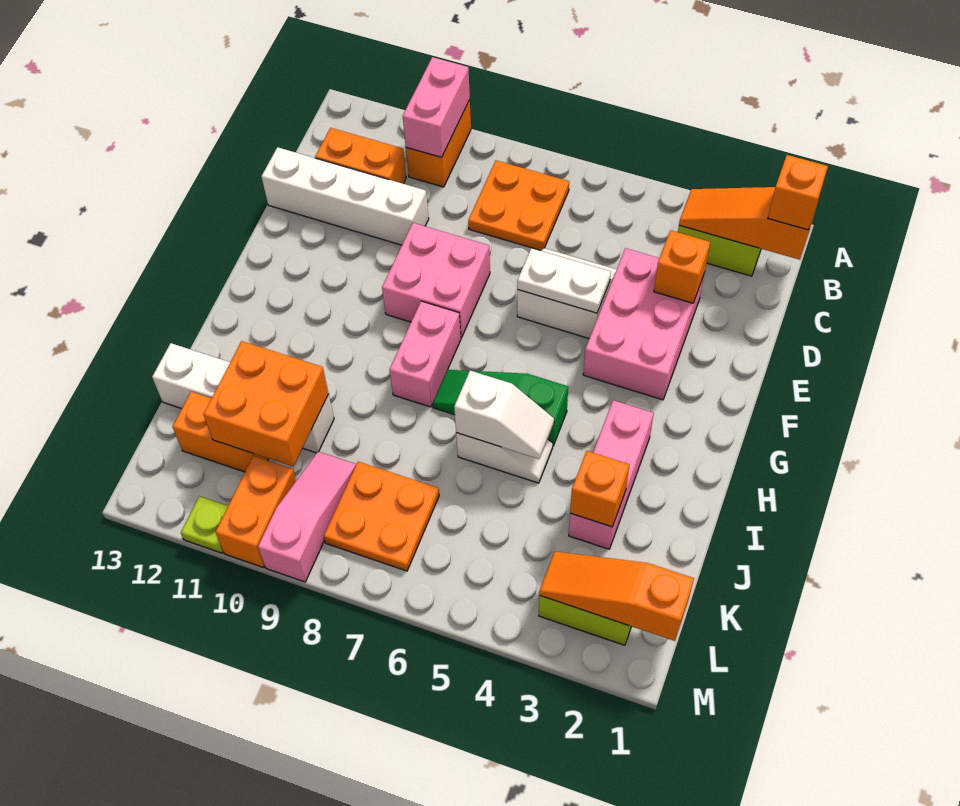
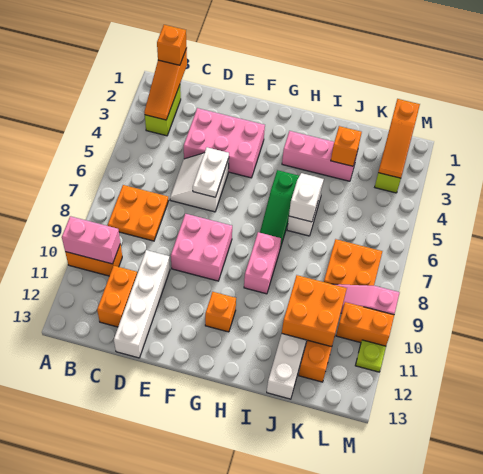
orange brick D3 level 2 -> orange brick G11 level 1
pink brick G8:H8 level 1 -> pink brick H8:H9 level 1

